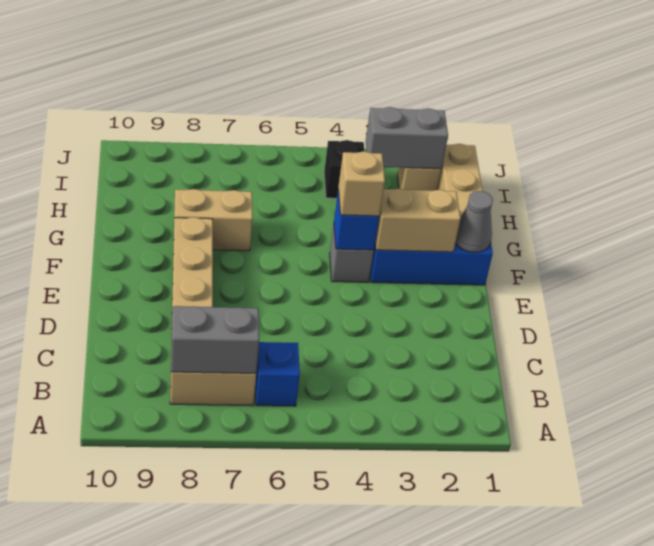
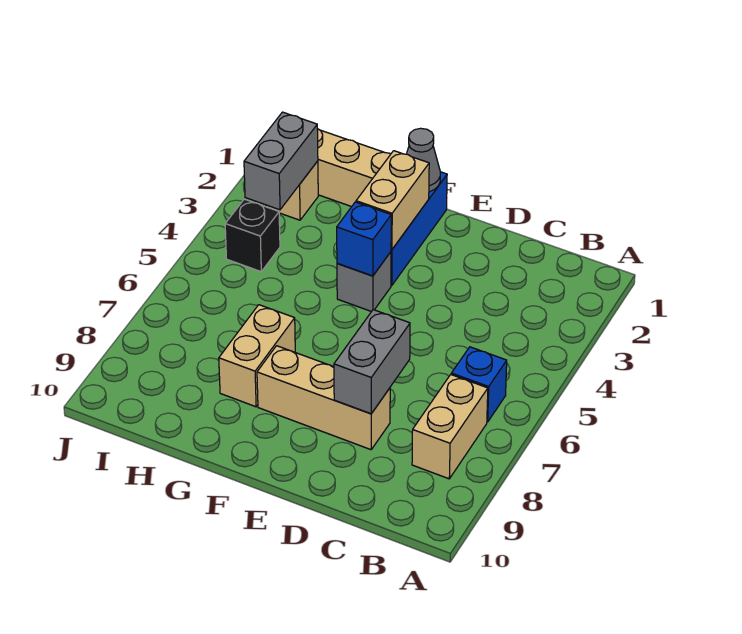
grey brick B7:B8 level 2 -> grey brick D7:D8 level 2
tan brick F4 level 3 -> none

